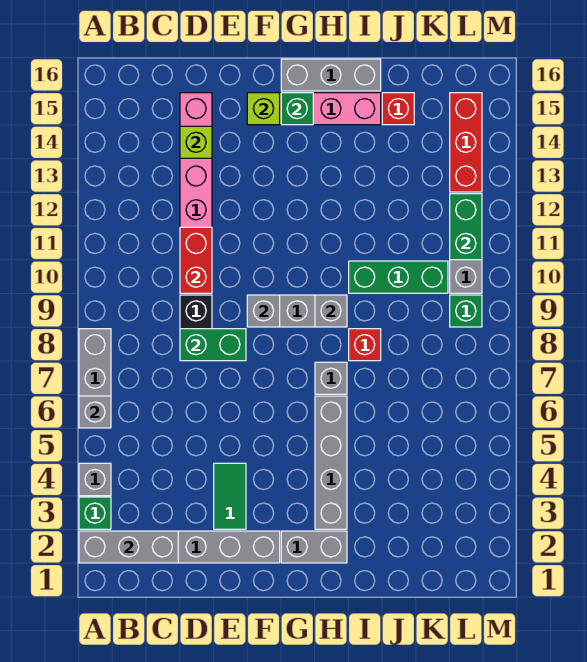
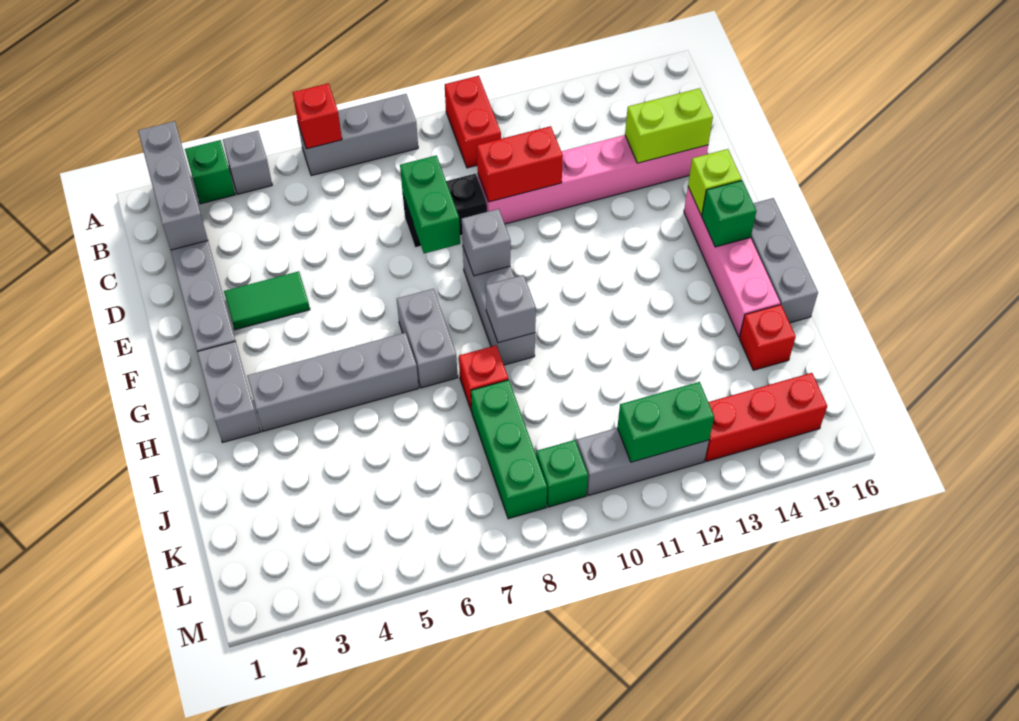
grey brick A6 level 2 -> red brick A6 level 2
none -> red brick A10:B10 level 1
lime brick D14 level 2 -> lime brick D14:D15 level 2
grey brick H7 level 1 -> grey brick G7:H7 level 1
green brick I10:K10 level 1 -> green brick J8:L8 level 1

